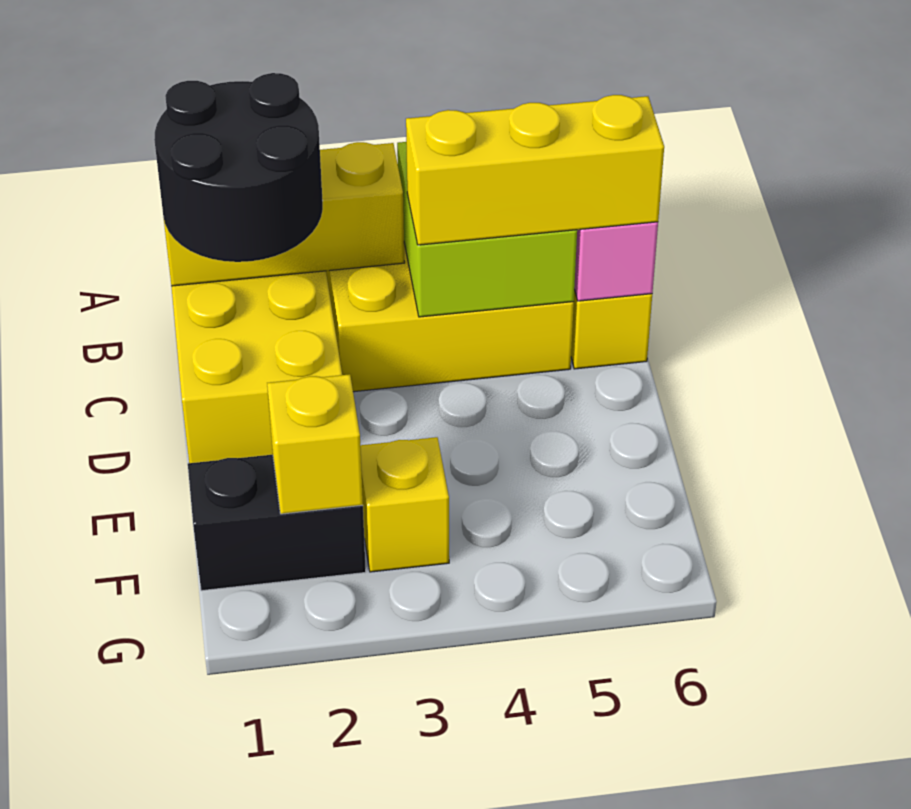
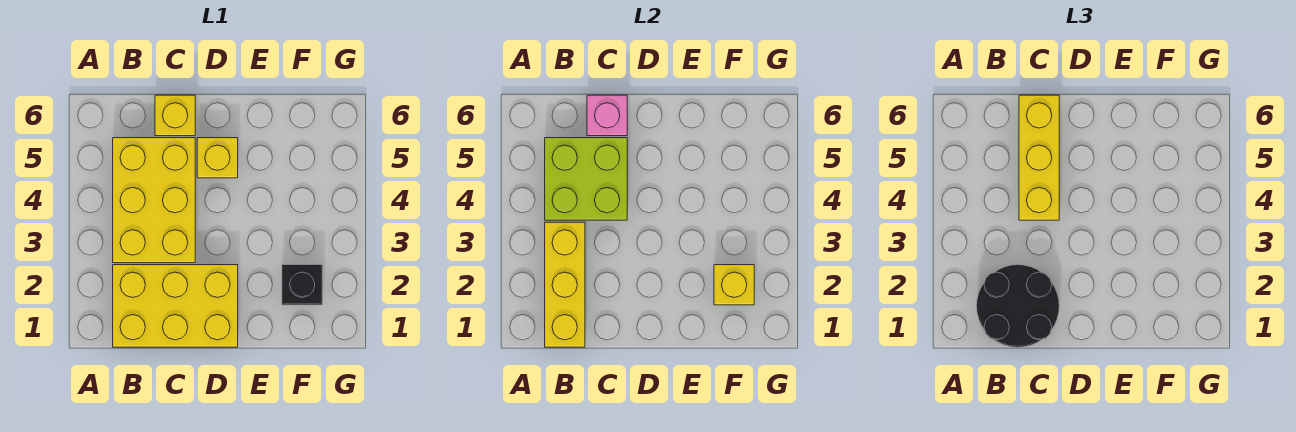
black brick F1:F2 level 1 -> black brick F2 level 1
yellow brick F3 level 1 -> yellow brick D5 level 1

